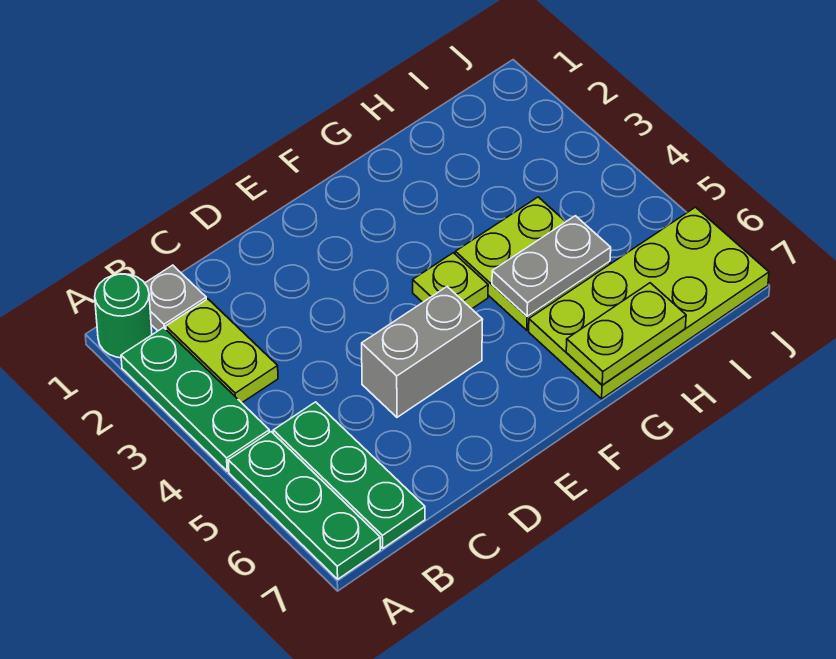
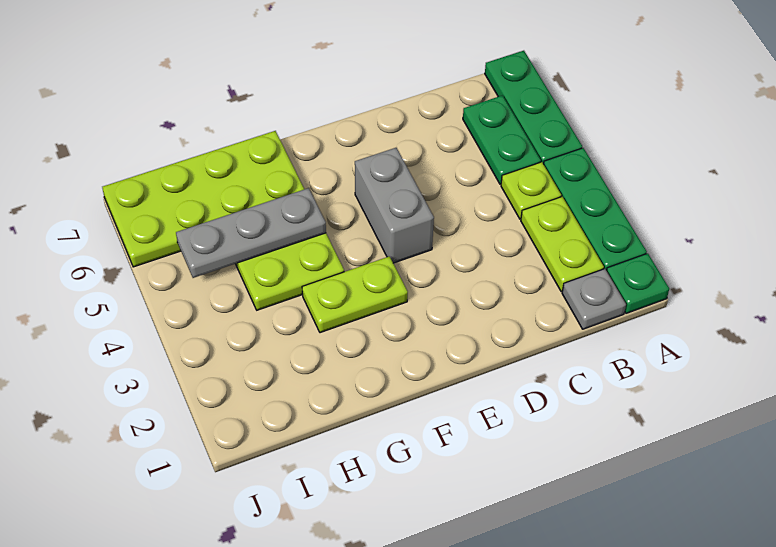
green round brick A1 level 1 -> green plate A1 level 1
green plate B5:B7 level 1 -> green plate B5:B6 level 1
grey brick D5:E5 level 1 -> grey brick E4:E5 level 1
lime plate F4 level 1 -> lime plate B4 level 1
grey plate G5:H5 level 2 -> grey plate G5:I5 level 2
lime plate G7:H7 level 2 -> lime plate F3:G3 level 1

